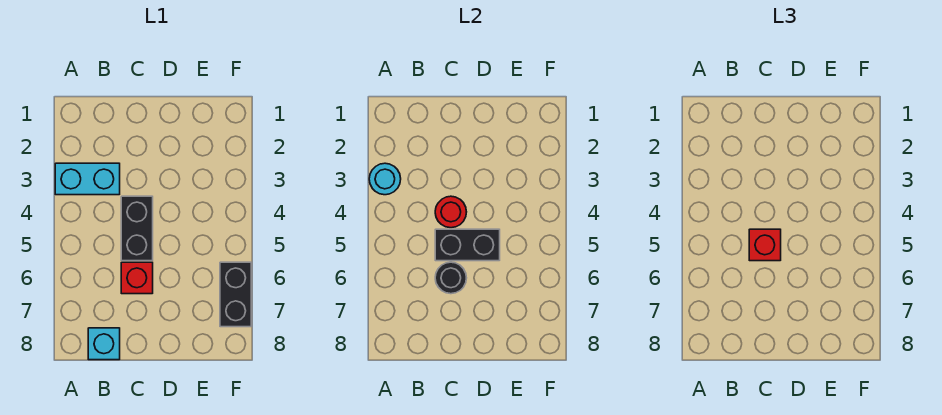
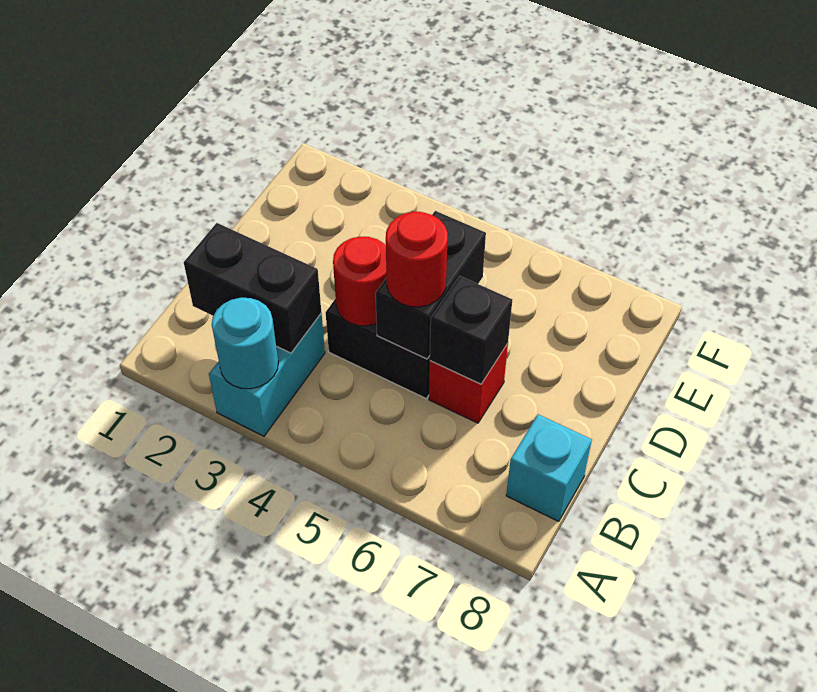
red brick C5 level 3 -> red round brick C5 level 3
black round brick C6 level 2 -> black brick C6 level 2
black brick F6:F7 level 1 -> black brick B2:B3 level 2

